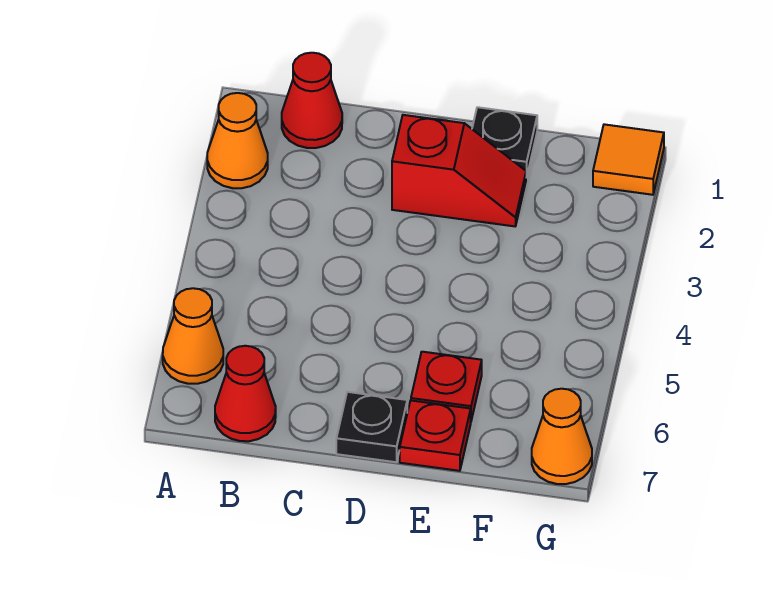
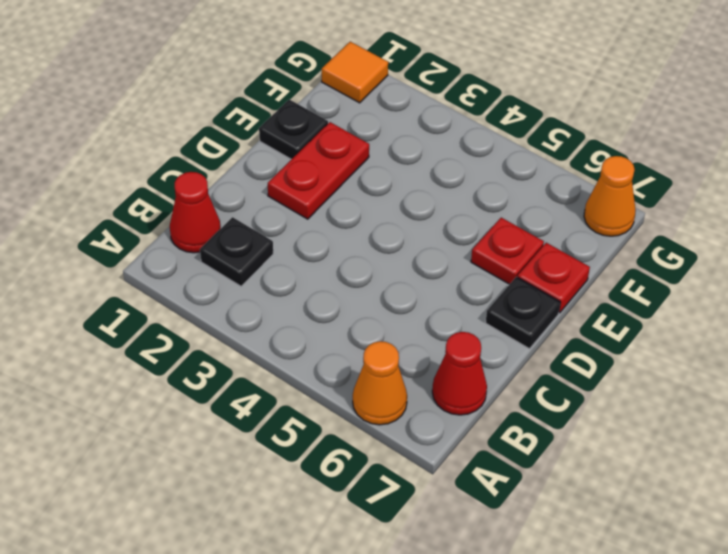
orange cone A2 level 1 -> none
none -> black plate B2 level 1
red slope D2:E2 level 1 top D -> red plate D2:E2 level 1

